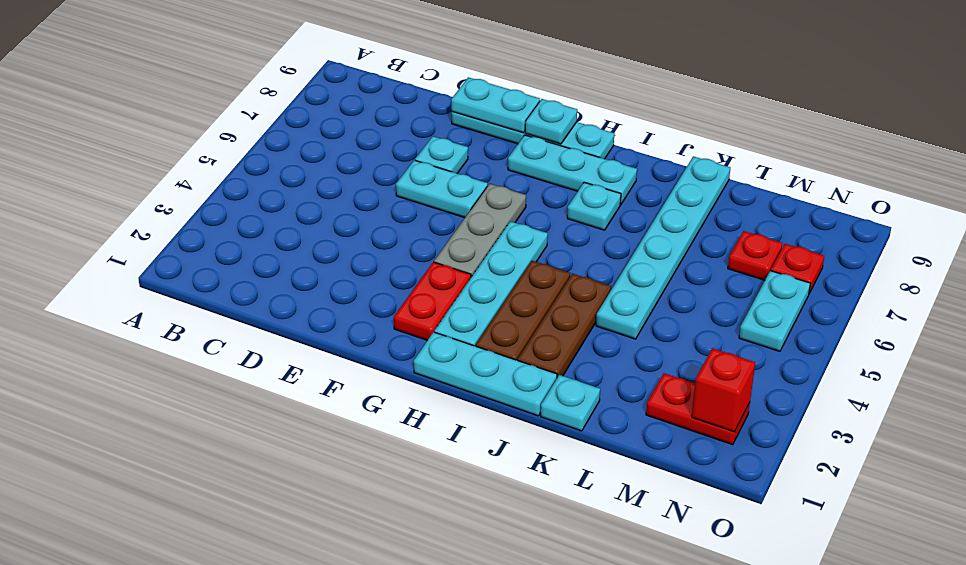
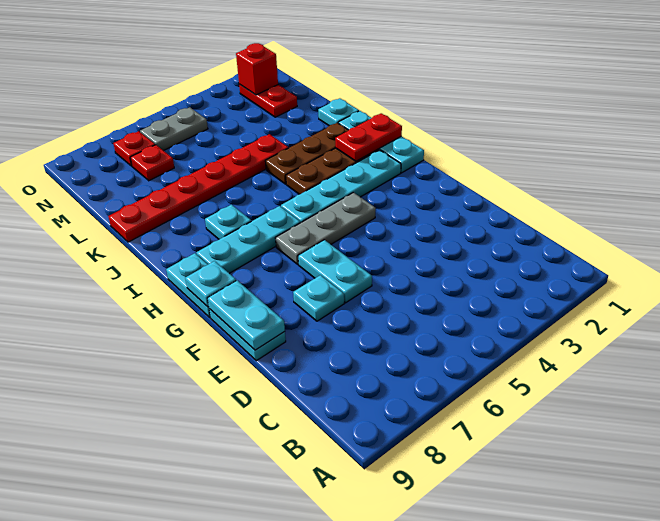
red plate G2:G3 level 1 -> red plate I1:I2 level 2
cyan plate G8:I8 level 1 -> cyan plate H6:H8 level 1
cyan plate K4:K9 level 1 -> red plate K4:K9 level 1
cyan plate N5:N6 level 1 -> grey plate N5:N6 level 1

